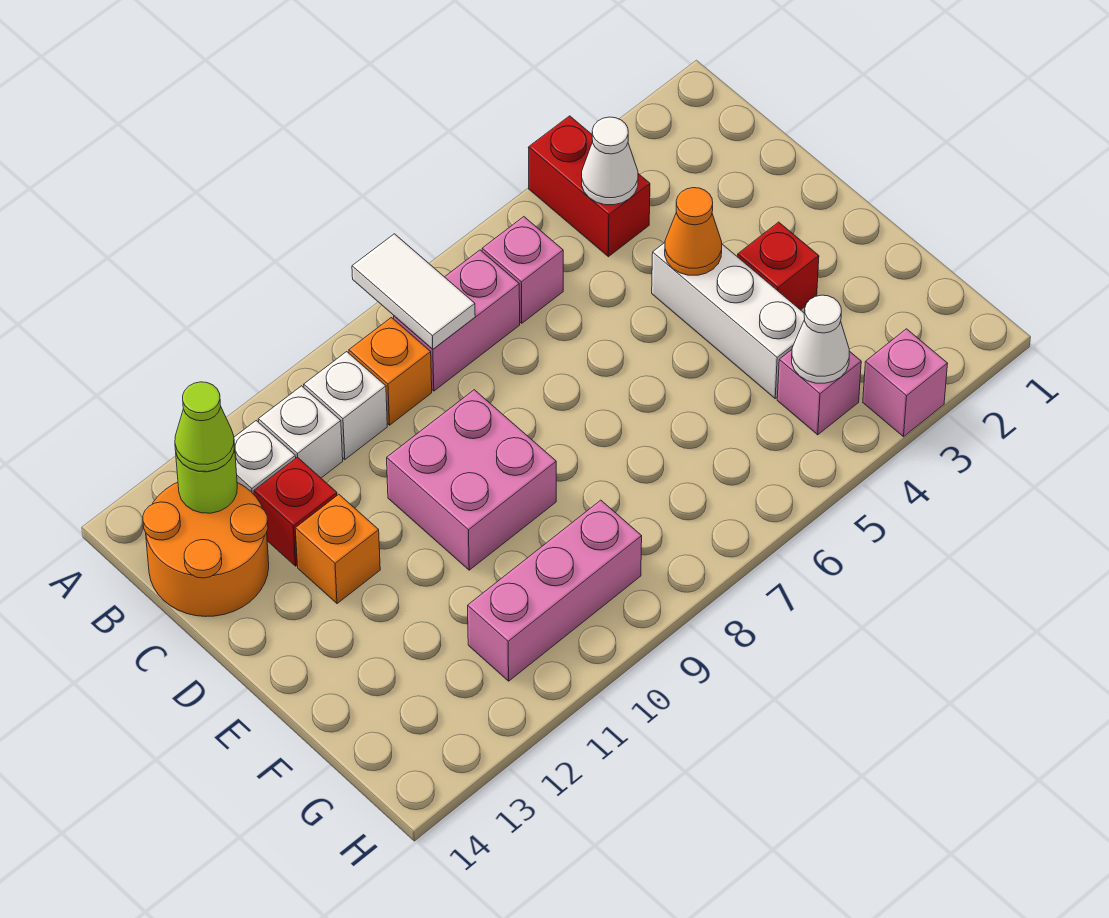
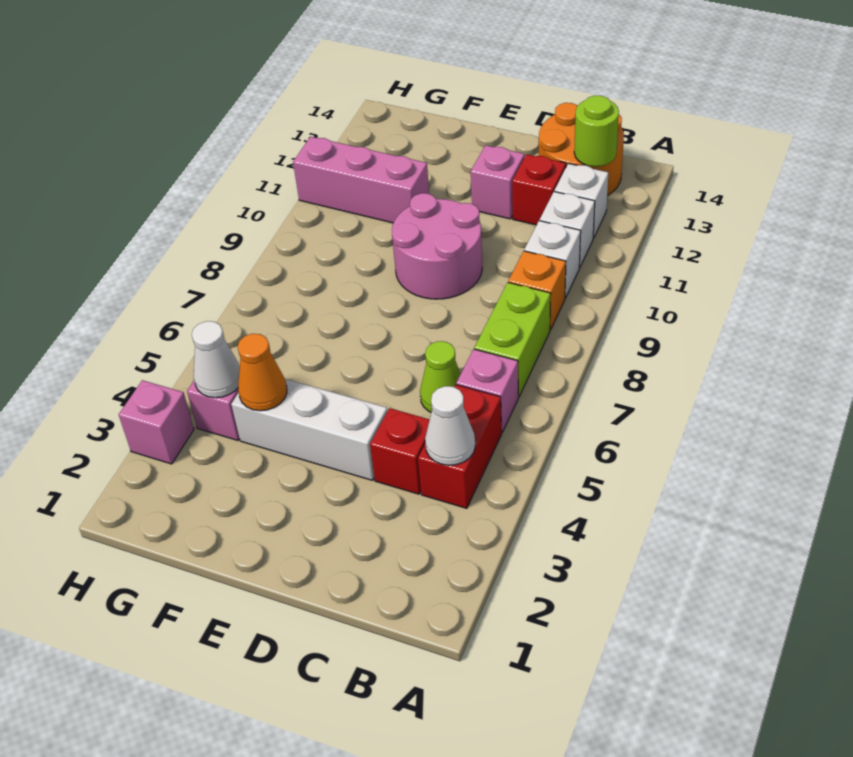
red brick A4:B4 level 1 -> red brick B4:B5 level 1
white tile A8:B8 level 2 -> none
pink brick B7:B8 level 1 -> lime brick B7:B8 level 1
lime cone B13 level 3 -> lime cone C6 level 1
orange cone D4 level 2 -> orange cone F4 level 2
pink brick D9:E10 level 1 -> pink round brick D9:E10 level 1
orange brick D12 level 1 -> pink brick D12 level 1
red brick E3 level 1 -> red brick C4 level 1
pink brick G9:G11 level 1 -> pink brick F11:H11 level 1

